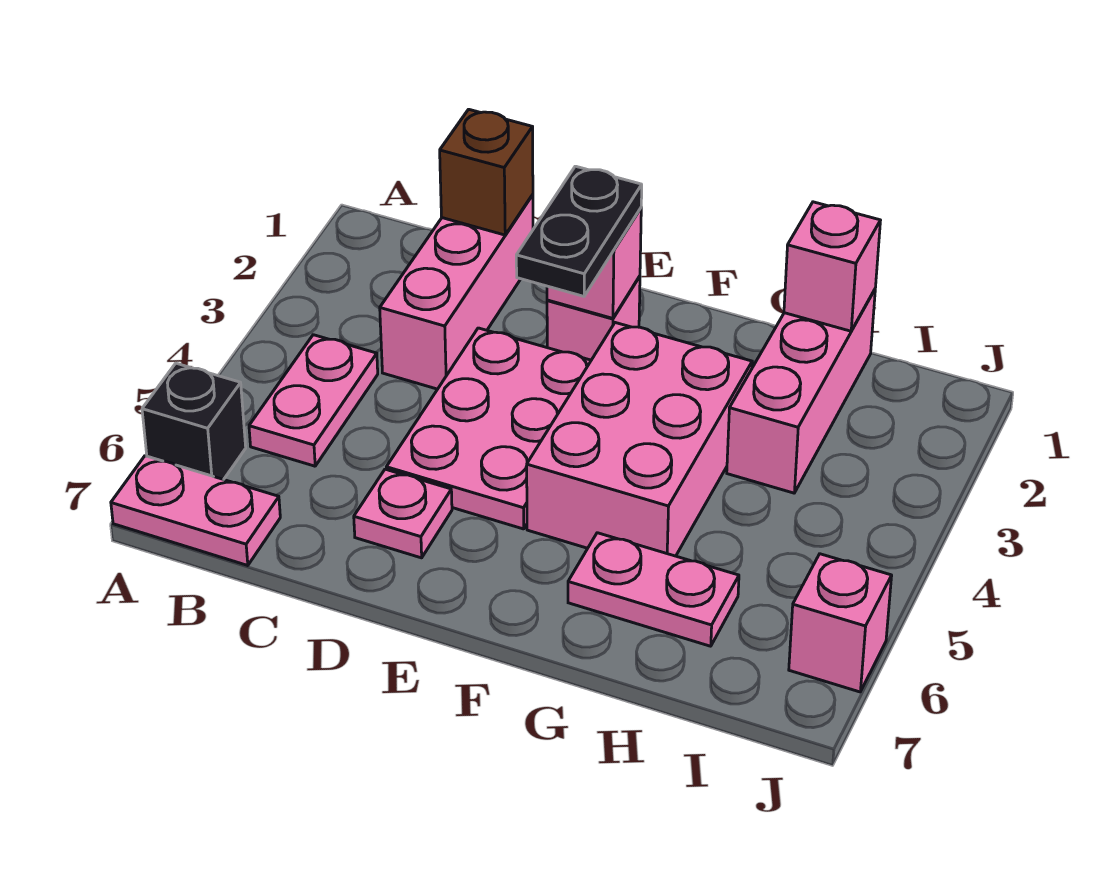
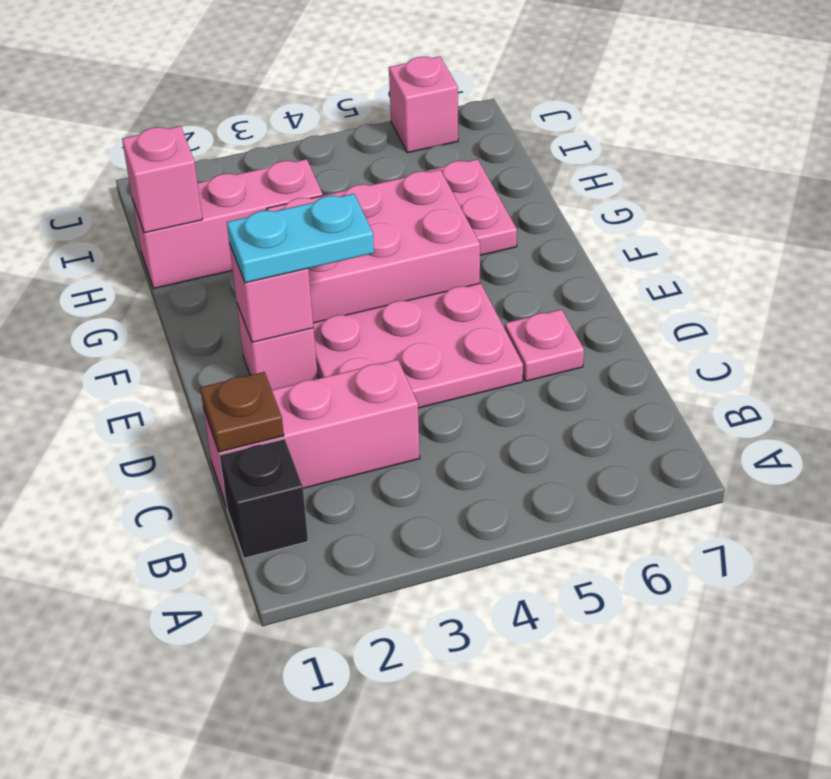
black brick A6 level 1 -> black brick B1 level 1
pink plate A7:B7 level 1 -> none
pink plate B4:B5 level 1 -> none
brown brick C1 level 2 -> brown plate C1 level 2
black plate E2:E3 level 3 -> cyan plate E2:E3 level 3

